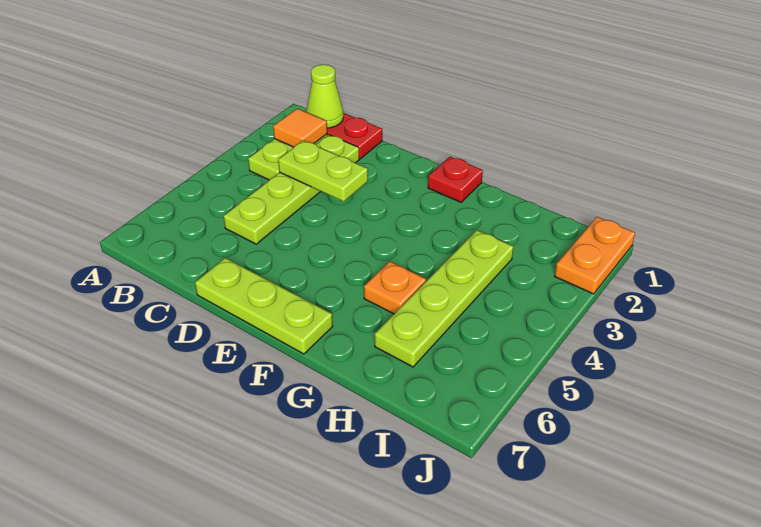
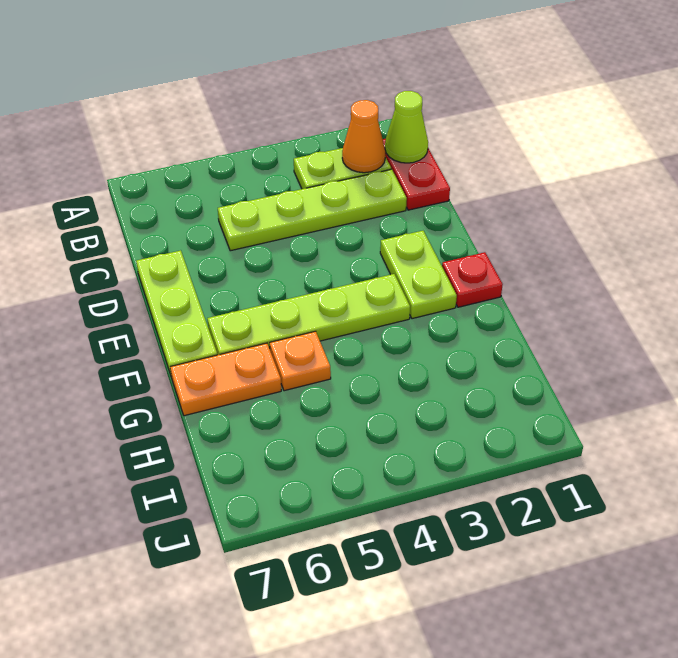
orange tile B2 level 2 -> orange cone B2 level 2
lime plate C3:D3 level 2 -> lime plate E2:F2 level 1
lime plate H3:H6 level 1 -> lime plate F3:F6 level 1
orange plate J1:J2 level 1 -> orange plate G6:G7 level 1

